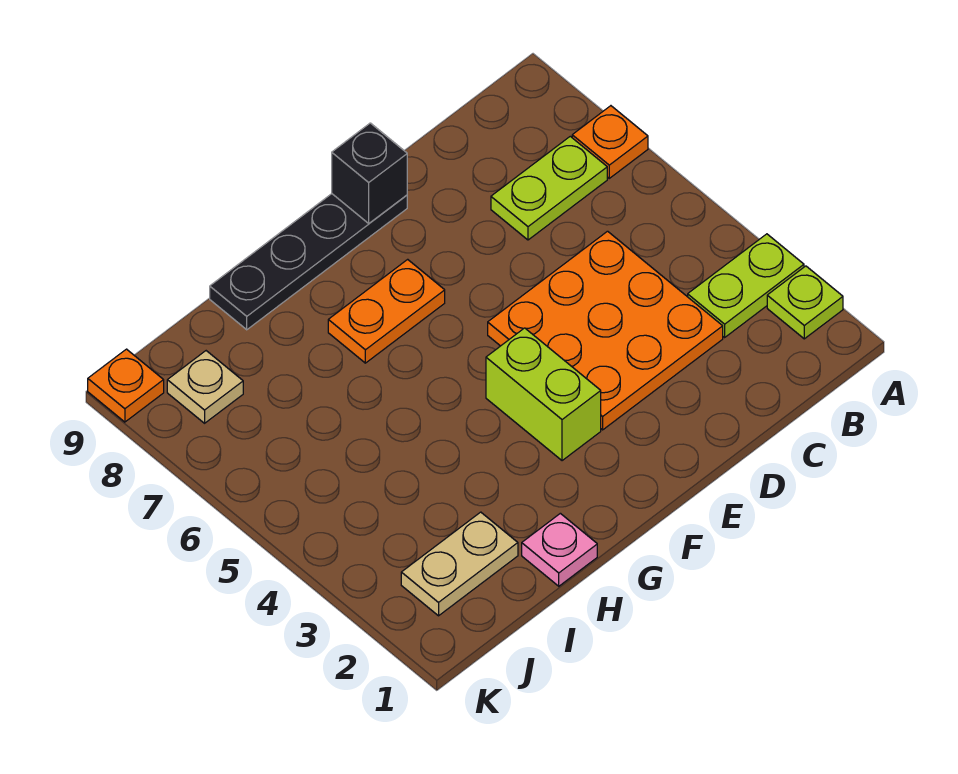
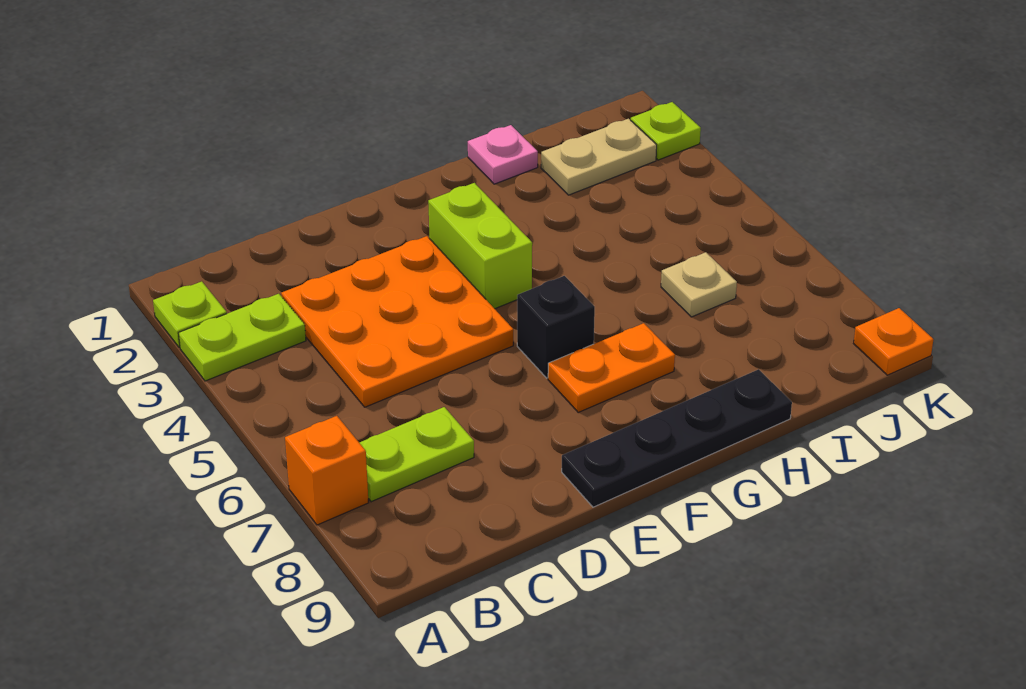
orange plate A7 level 1 -> orange brick A7 level 1
black brick E9 level 2 -> black brick F6 level 1
tan plate J8 level 1 -> tan plate I6 level 1
none -> lime plate K2 level 1

